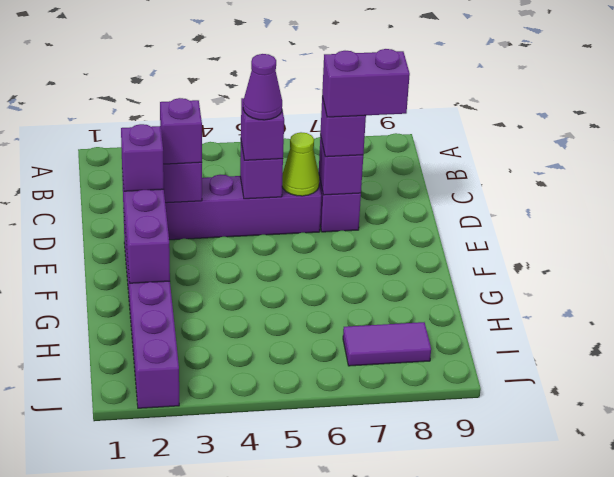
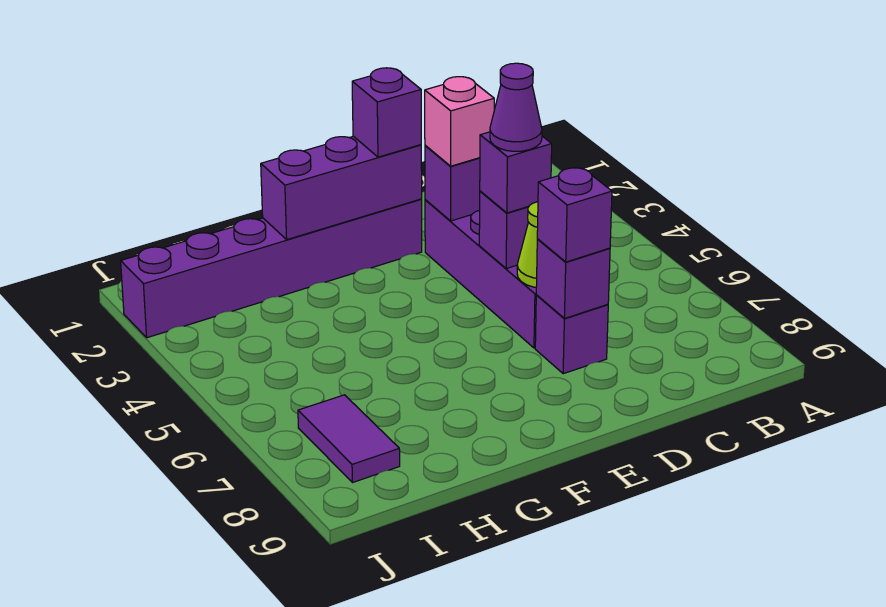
purple brick D3 level 3 -> pink brick D3 level 3
purple brick D7:D8 level 4 -> none

